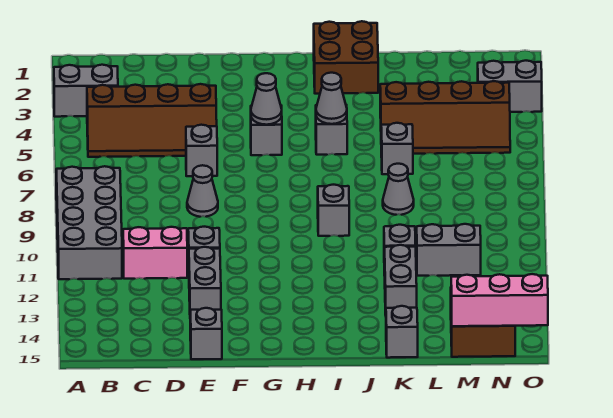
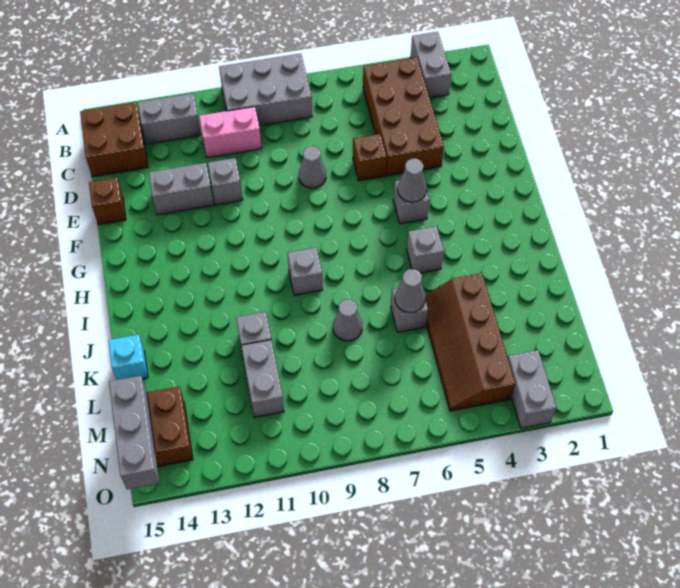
grey brick A8:B11 level 1 -> grey brick A8:B10 level 1
brown slope B4:E5 level 1 top 4 -> brown brick B4:E5 level 1
pink brick C11:D11 level 1 -> pink brick C10:C11 level 1
grey brick E6 level 1 -> brown brick E6 level 1
grey brick E15 level 1 -> brown brick E15 level 1
brown brick I1:J2 level 1 -> brown brick B14:C15 level 1
grey cone I5 level 2 -> grey cone K6 level 2
grey brick K12:K13 level 1 -> grey brick B12:B13 level 1
grey brick K15 level 1 -> cyan brick K15 level 1
pink brick M15:O15 level 2 -> grey brick M15:O15 level 2

